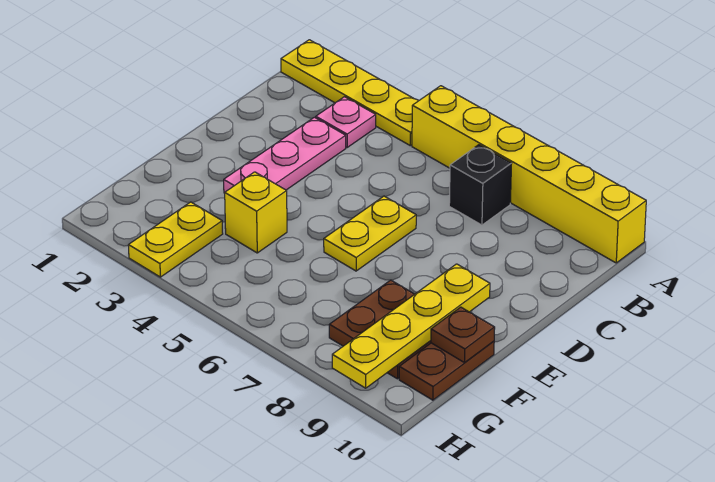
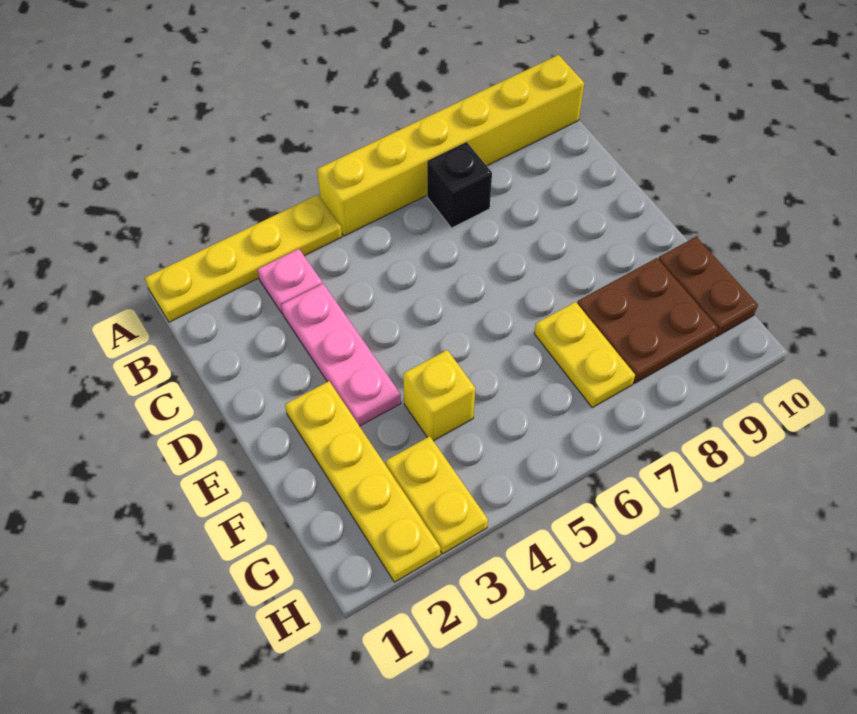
yellow plate D6:E6 level 1 -> yellow plate F7:G7 level 1
yellow plate E9:H9 level 2 -> yellow plate E2:H2 level 1
brown plate F10 level 2 -> none

